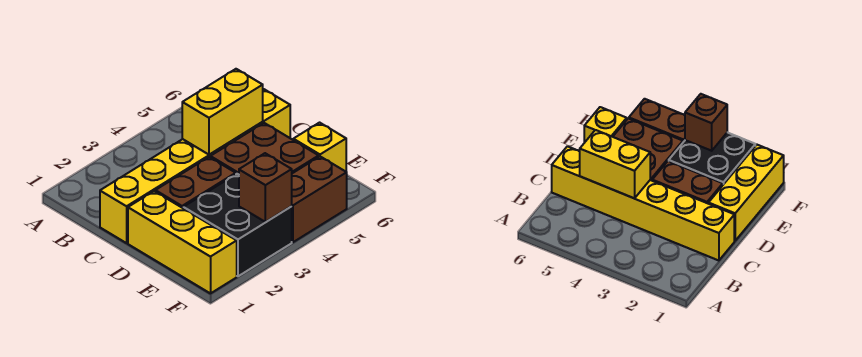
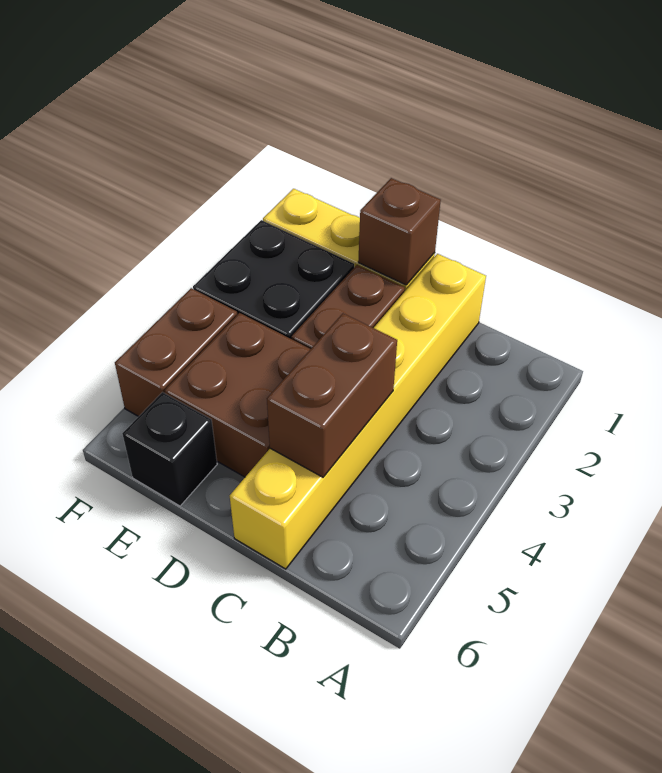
yellow brick C4:C5 level 2 -> brown brick C4:C5 level 2
yellow brick E6 level 1 -> black brick E6 level 1
brown brick F3 level 2 -> brown brick D1 level 2

